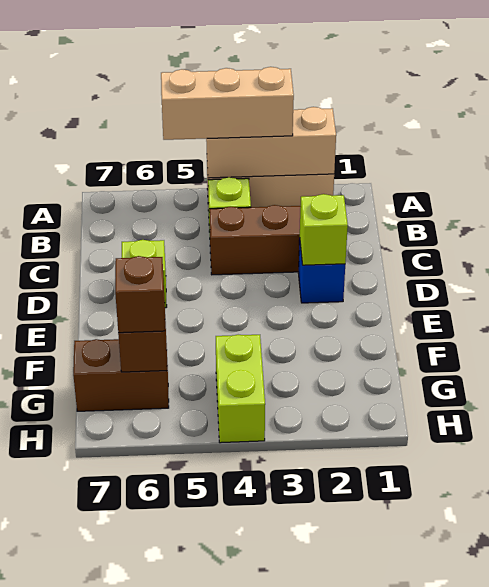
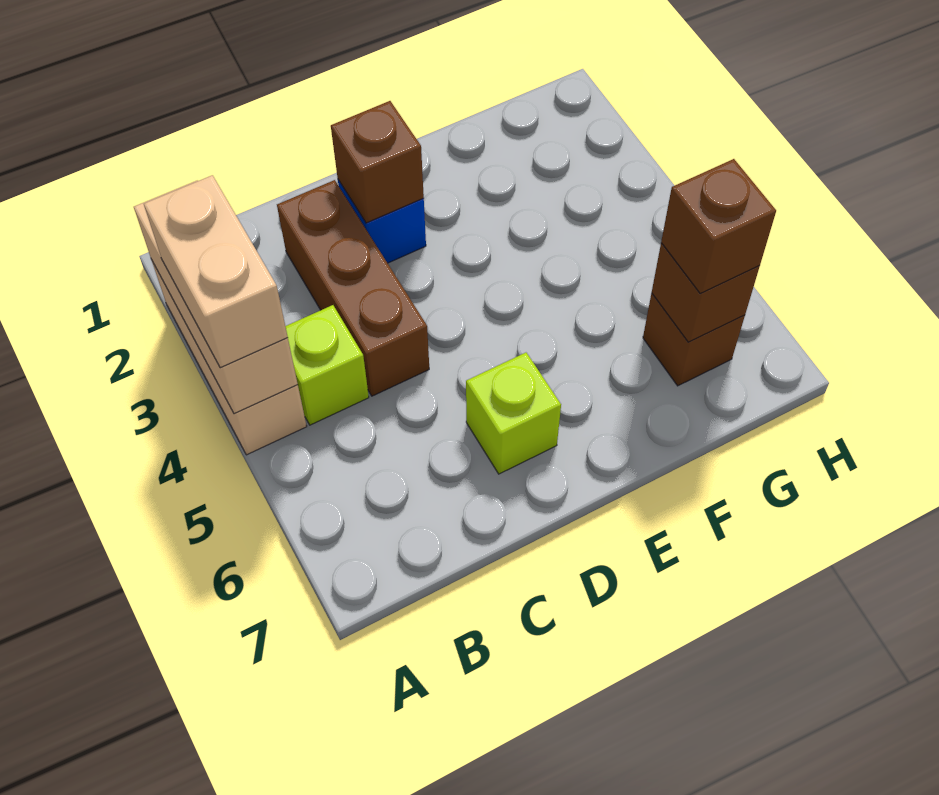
tan brick A3:A5 level 3 -> tan brick A3:A4 level 3
lime brick D2 level 2 -> brown brick D2 level 2
lime brick G4:H4 level 1 -> none
brown brick G6:G7 level 1 -> brown brick G6 level 1

